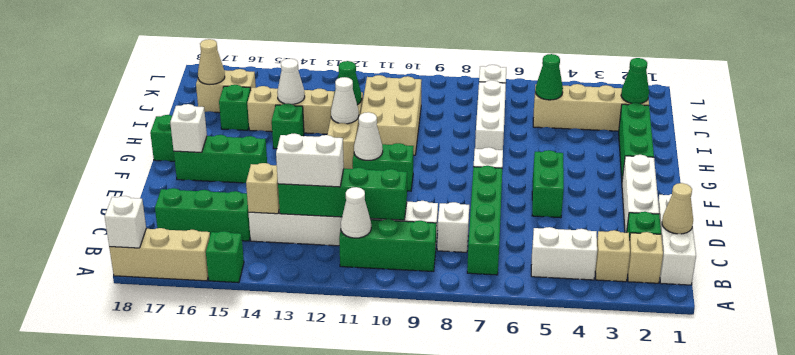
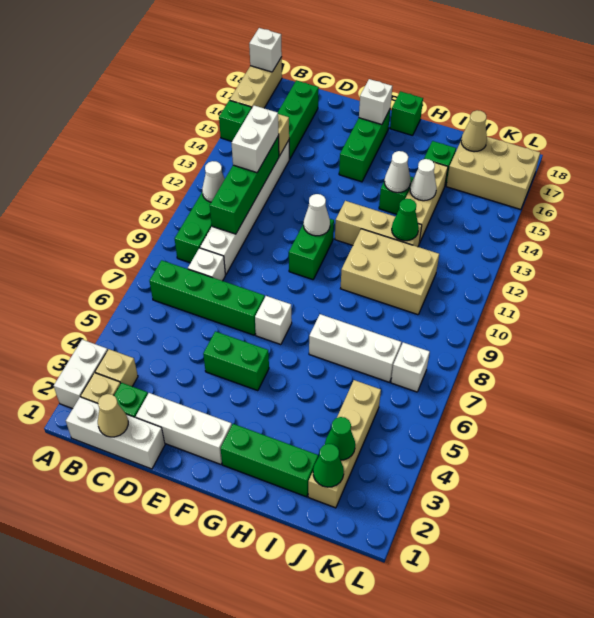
white brick B4:B5 level 1 -> white brick A2:A3 level 1
white cone H12 level 2 -> white cone H14 level 2
green cone J5 level 2 -> green cone J3 level 2
tan brick J16:J17 level 1 -> tan brick J16:L17 level 1

